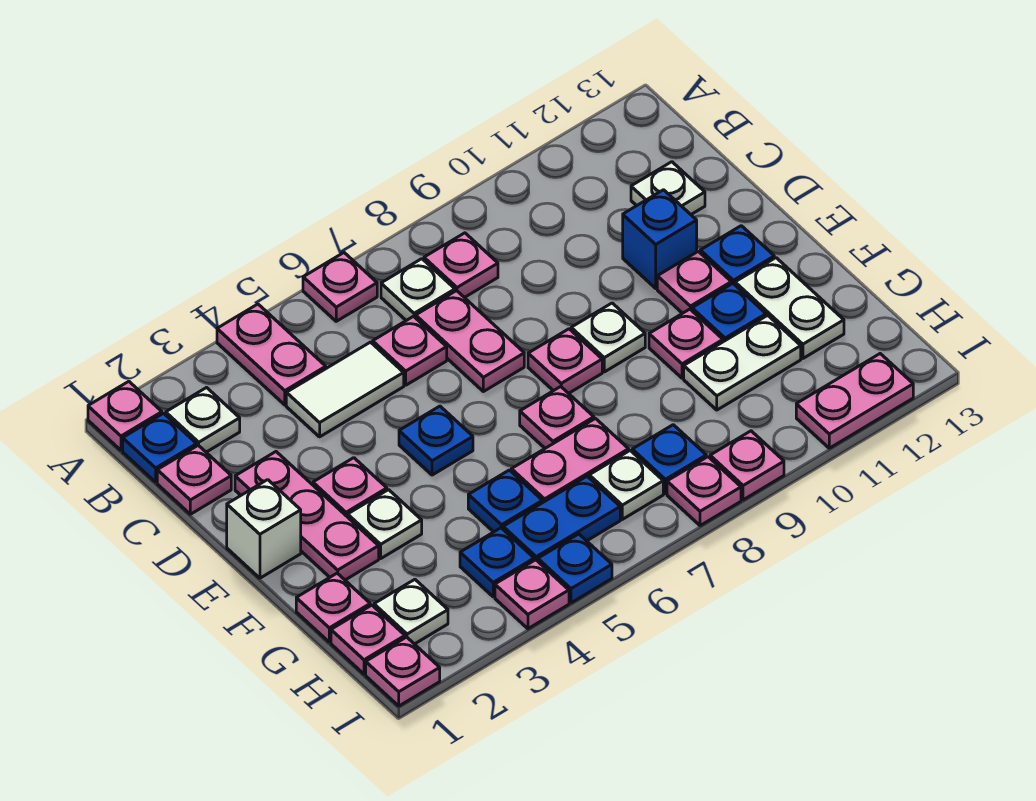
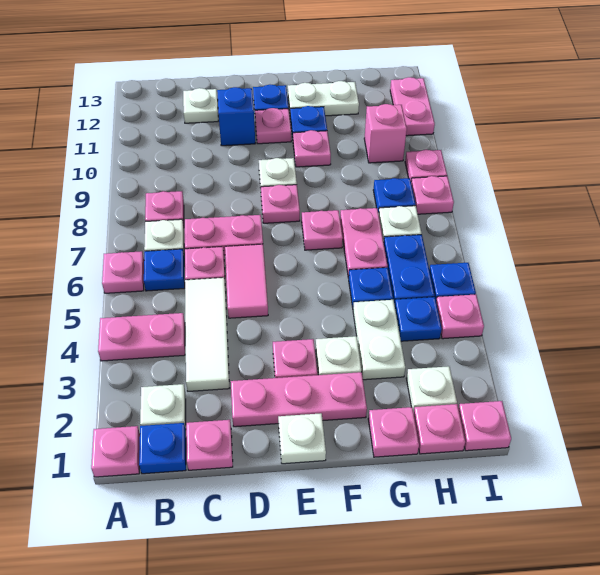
white tile C4:C5 level 1 -> white tile C3:C5 level 1
none -> pink tile D5:D6 level 1
white brick E1 level 1 -> white plate E1 level 1
blue plate E5 level 1 -> blue plate B6 level 1
white plate G10:G11 level 1 -> white plate G3:G4 level 1
none -> pink brick H10 level 1

